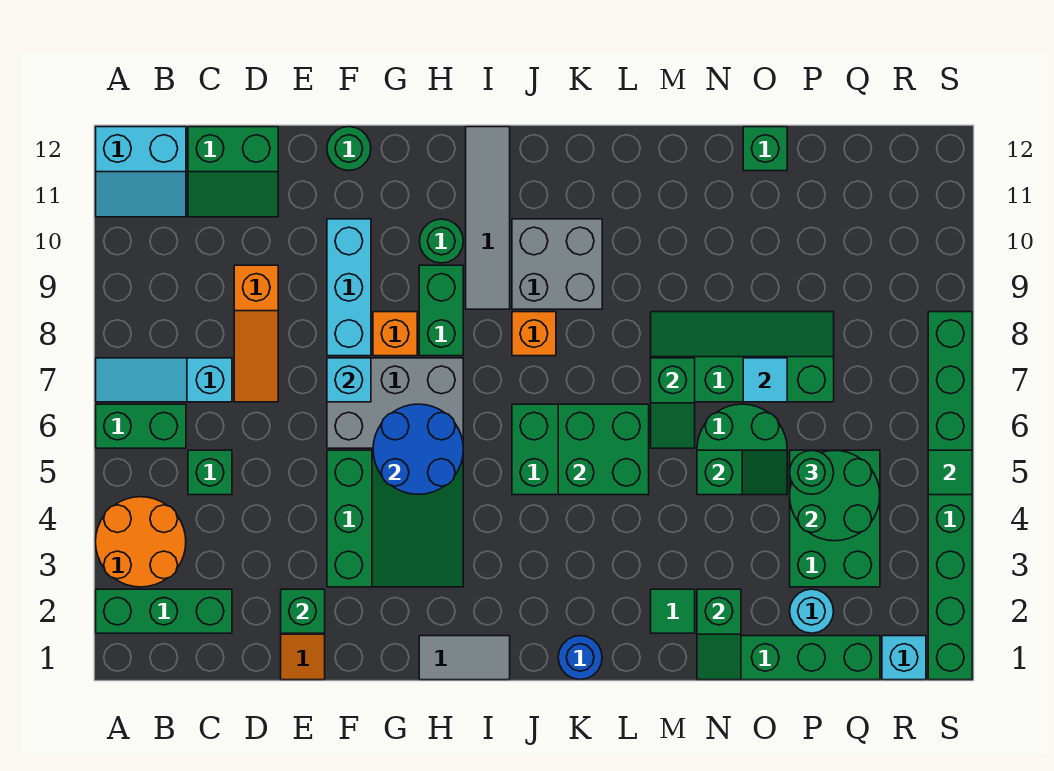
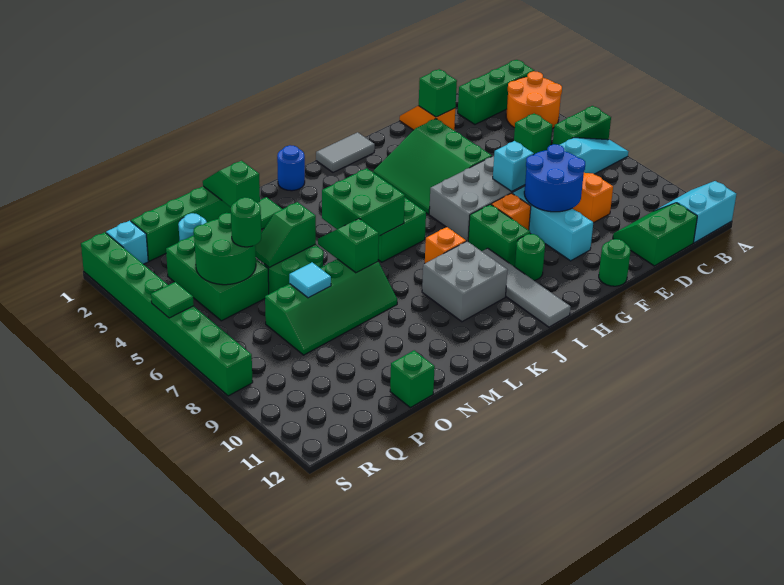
blue round brick G5:H6 level 2 -> blue round brick E8:F9 level 2

